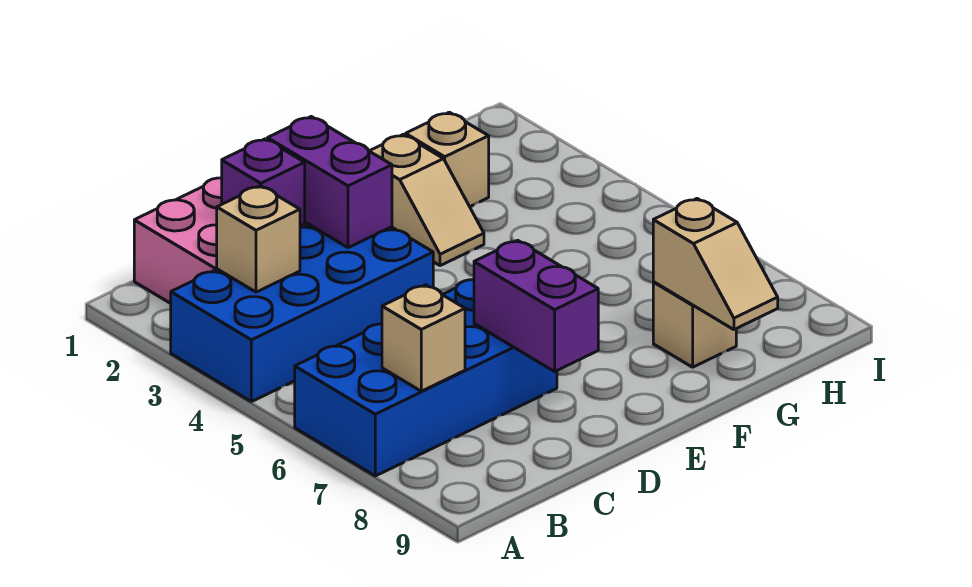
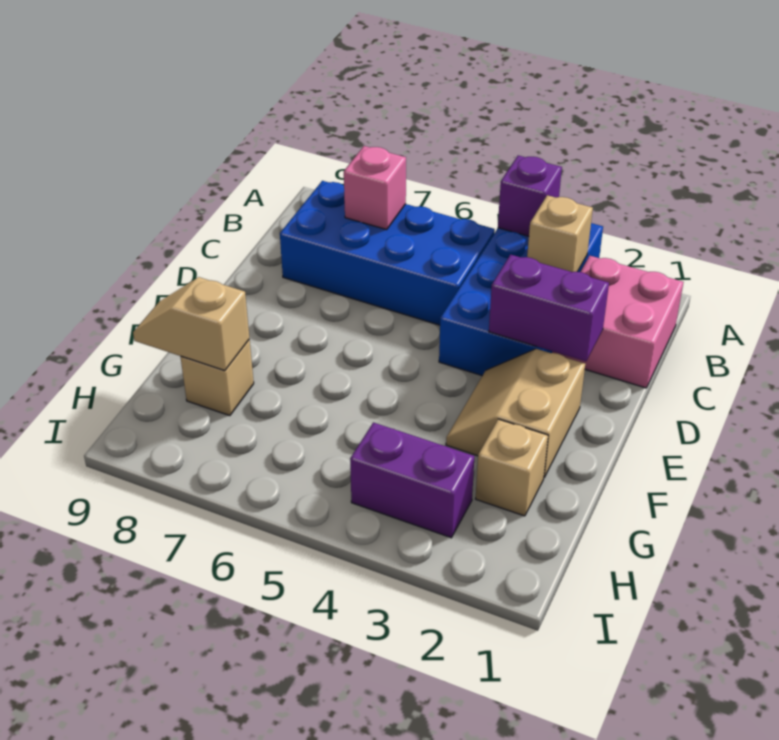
blue brick A6:D7 level 1 -> blue brick B5:C8 level 1
tan brick B7 level 2 -> pink brick B7 level 2
purple brick C2 level 2 -> purple brick A4 level 2
purple brick D7:D8 level 2 -> purple brick H3:H4 level 1
tan slope F2:F3 level 1 top 2 -> tan slope E2:F3 level 1 top 2

